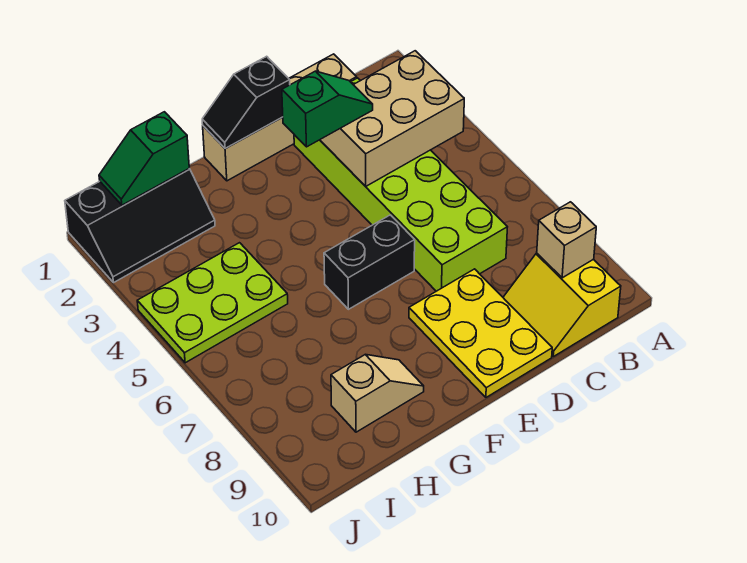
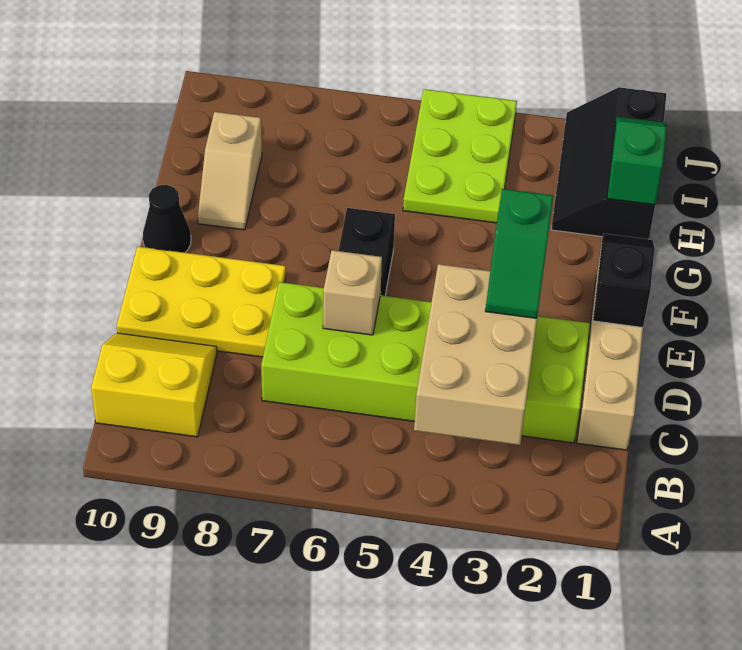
tan brick B9 level 2 -> tan brick D6 level 2
none -> black cone F10 level 1

